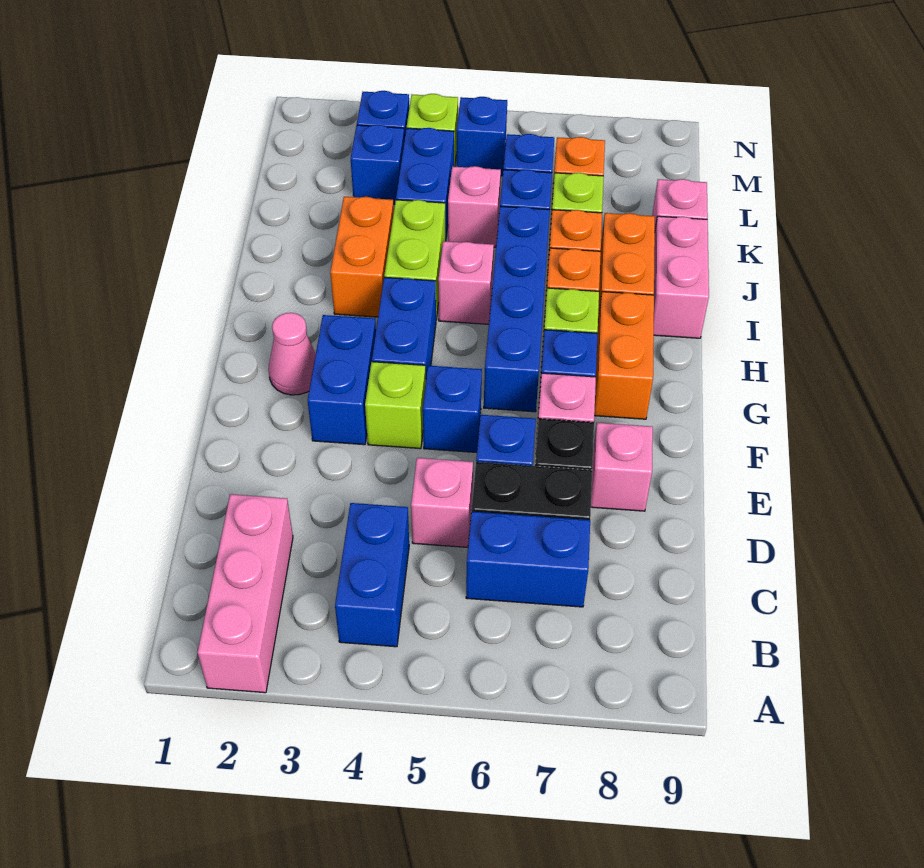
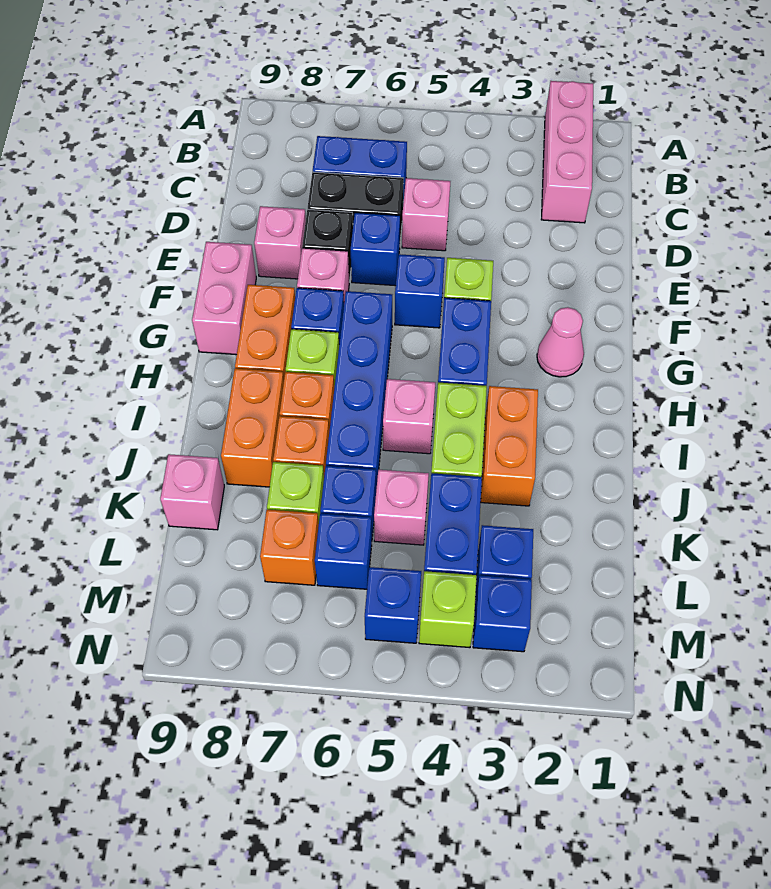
blue brick B4:C4 level 1 -> none
blue brick F3:G3 level 1 -> none
pink brick I9:J9 level 1 -> pink brick F9:G9 level 1

